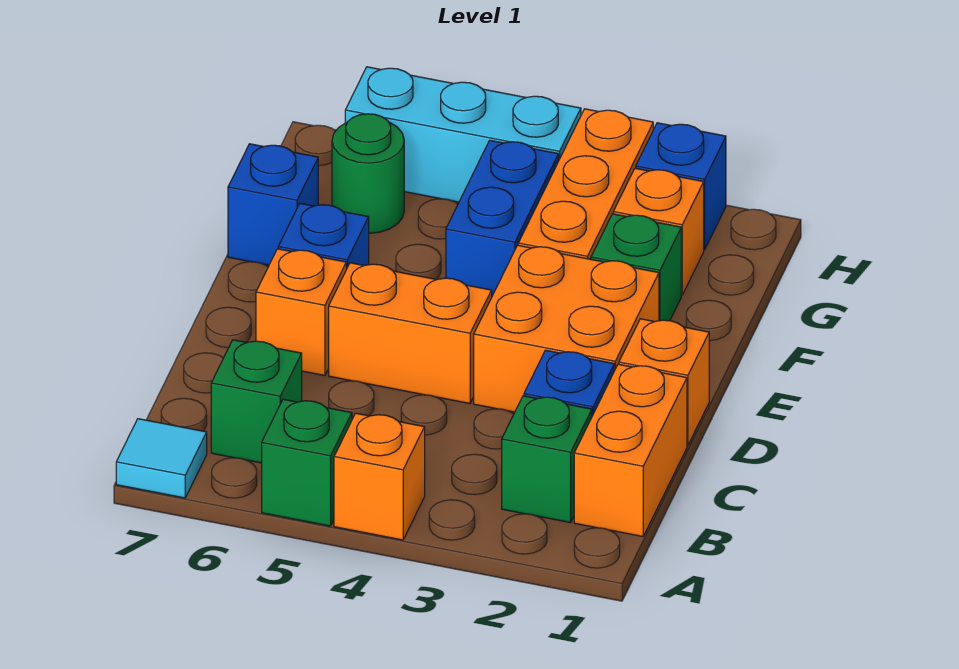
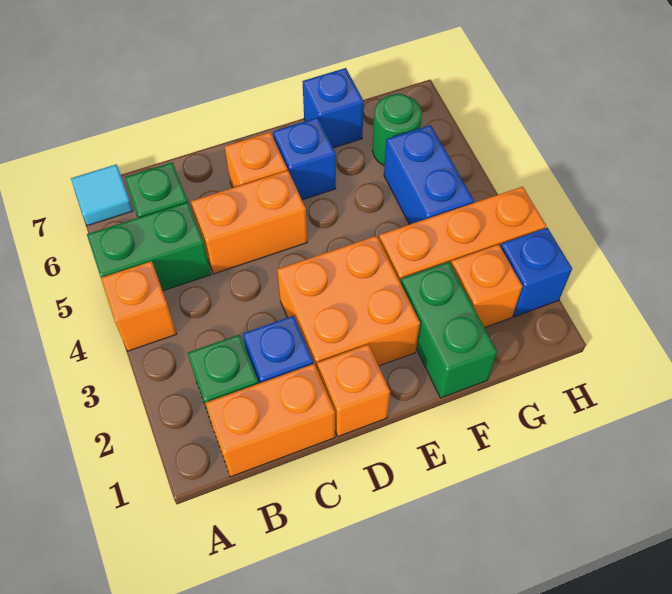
green brick A5 level 1 -> green brick A5:B5 level 1
orange brick D4:D5 level 1 -> orange brick C5:D5 level 1
green brick F2 level 1 -> green brick F1:F2 level 1
blue brick F4:G4 level 1 -> blue brick G4:G5 level 1
cyan brick H4:H6 level 1 -> none

